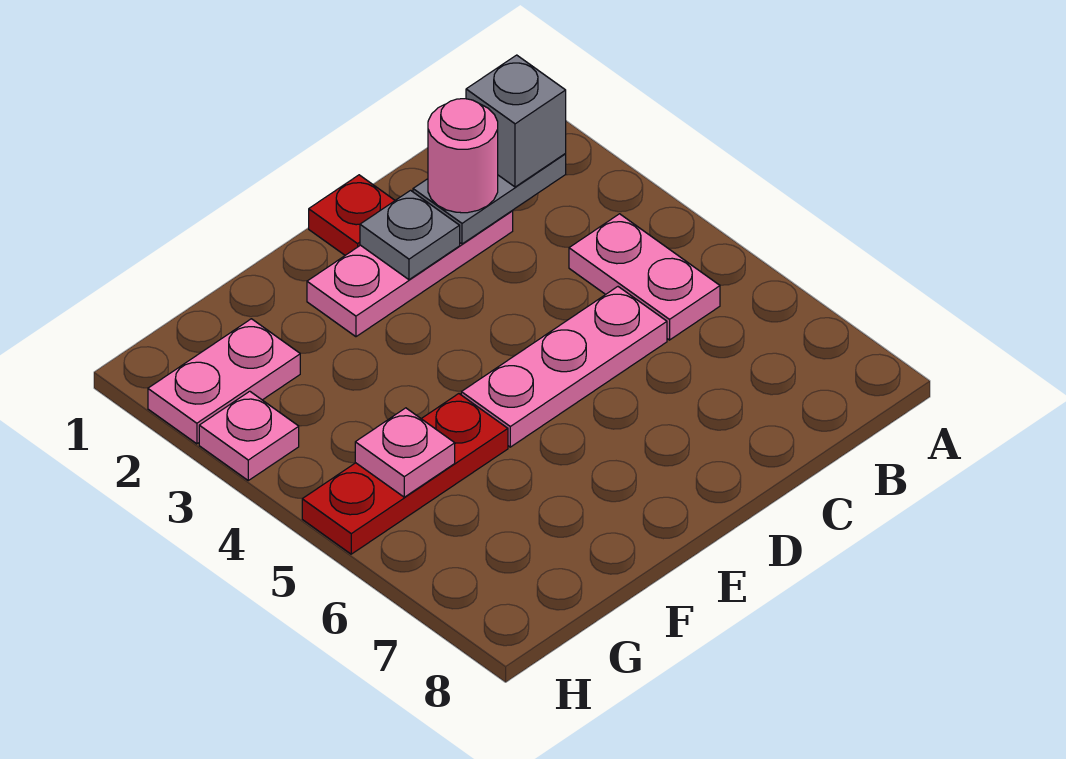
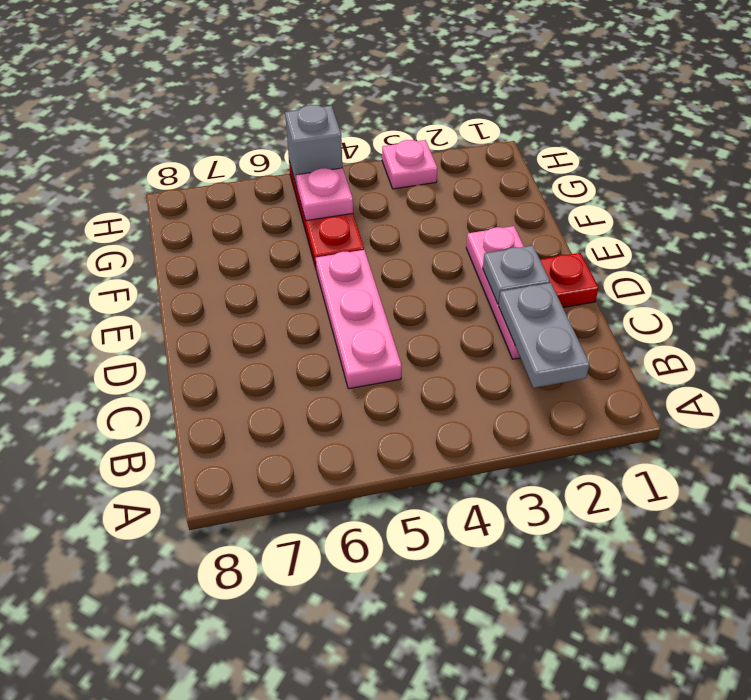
grey brick B2 level 3 -> grey brick H5 level 2
pink plate B4:B5 level 1 -> none
pink round brick C2 level 3 -> none
pink plate G2:H2 level 1 -> none

